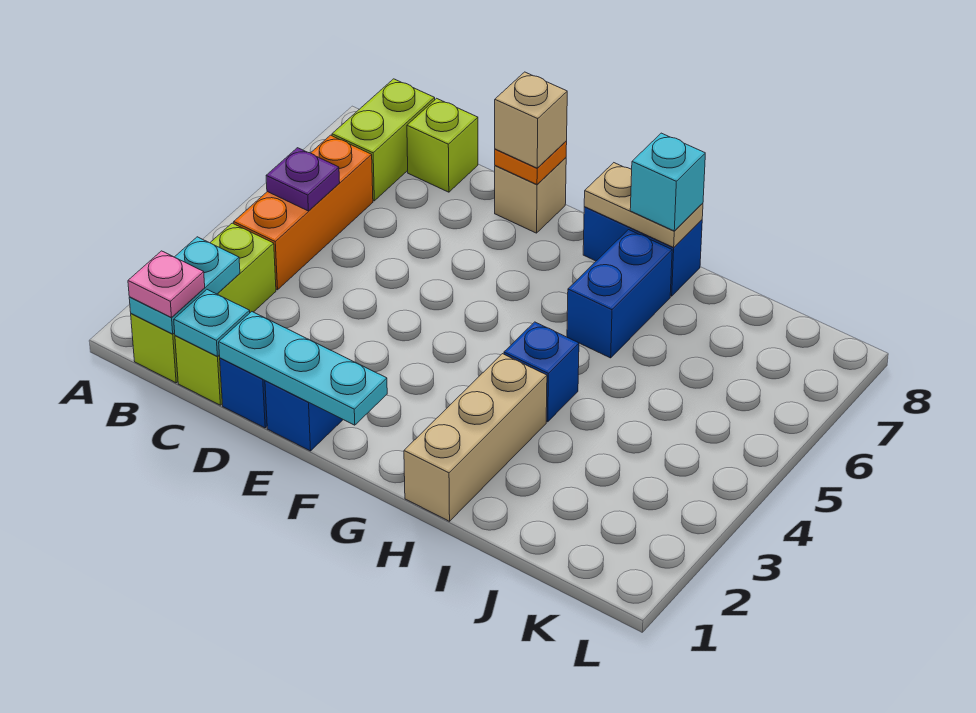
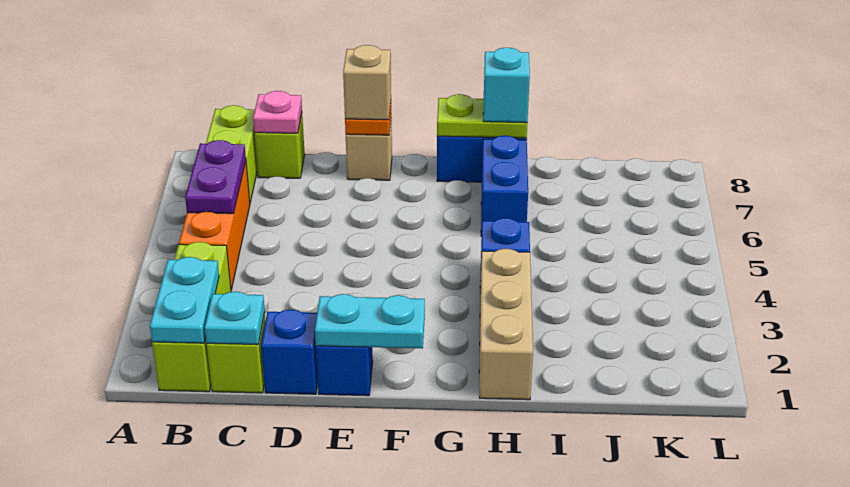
pink plate B1 level 3 -> pink plate C8 level 2
purple plate B5 level 2 -> purple plate B5:B6 level 2
cyan plate D1:F1 level 2 -> cyan plate E1:F1 level 2
tan plate G8:H8 level 2 -> lime plate G8:H8 level 2

